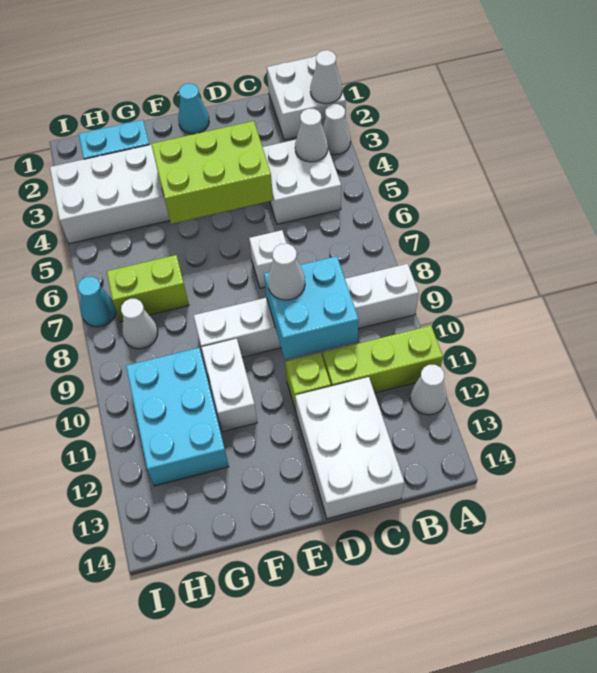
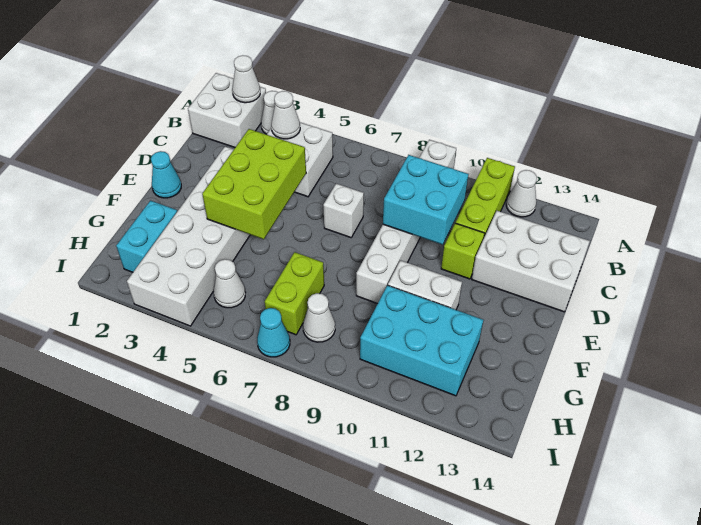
white cone D9 level 3 -> white cone H5 level 1

